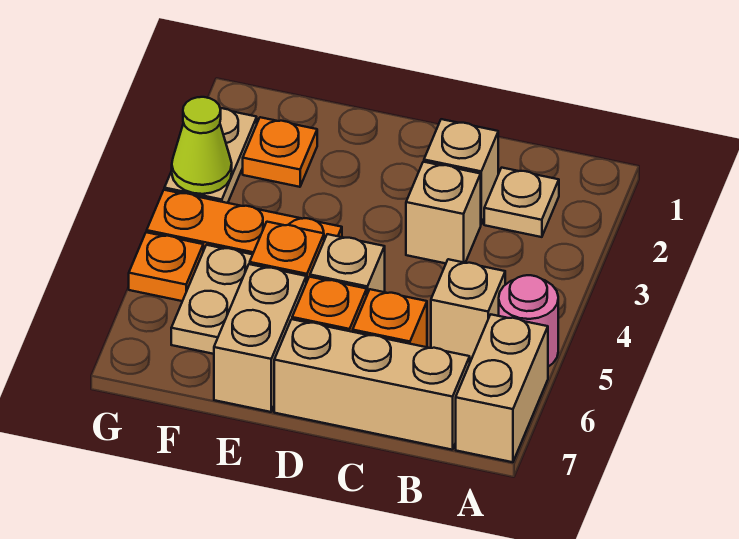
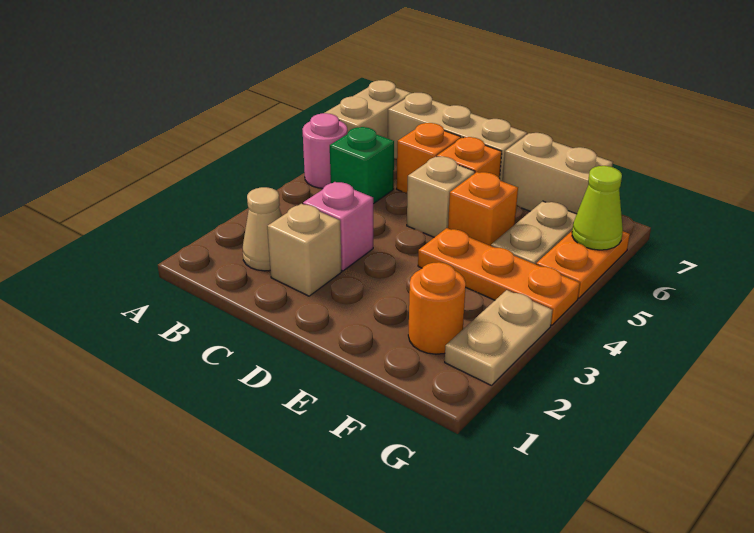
tan plate B2 level 1 -> tan cone B2 level 1
tan brick B5 level 1 -> green brick B5 level 1
tan brick C3 level 1 -> pink brick C3 level 1
tan brick E6:E7 level 1 -> tan brick E7:F7 level 1
orange plate F2 level 1 -> orange round brick F2 level 1
lime cone G3 level 2 -> lime cone G6 level 2
orange plate G5 level 1 -> orange plate G5:G6 level 1

